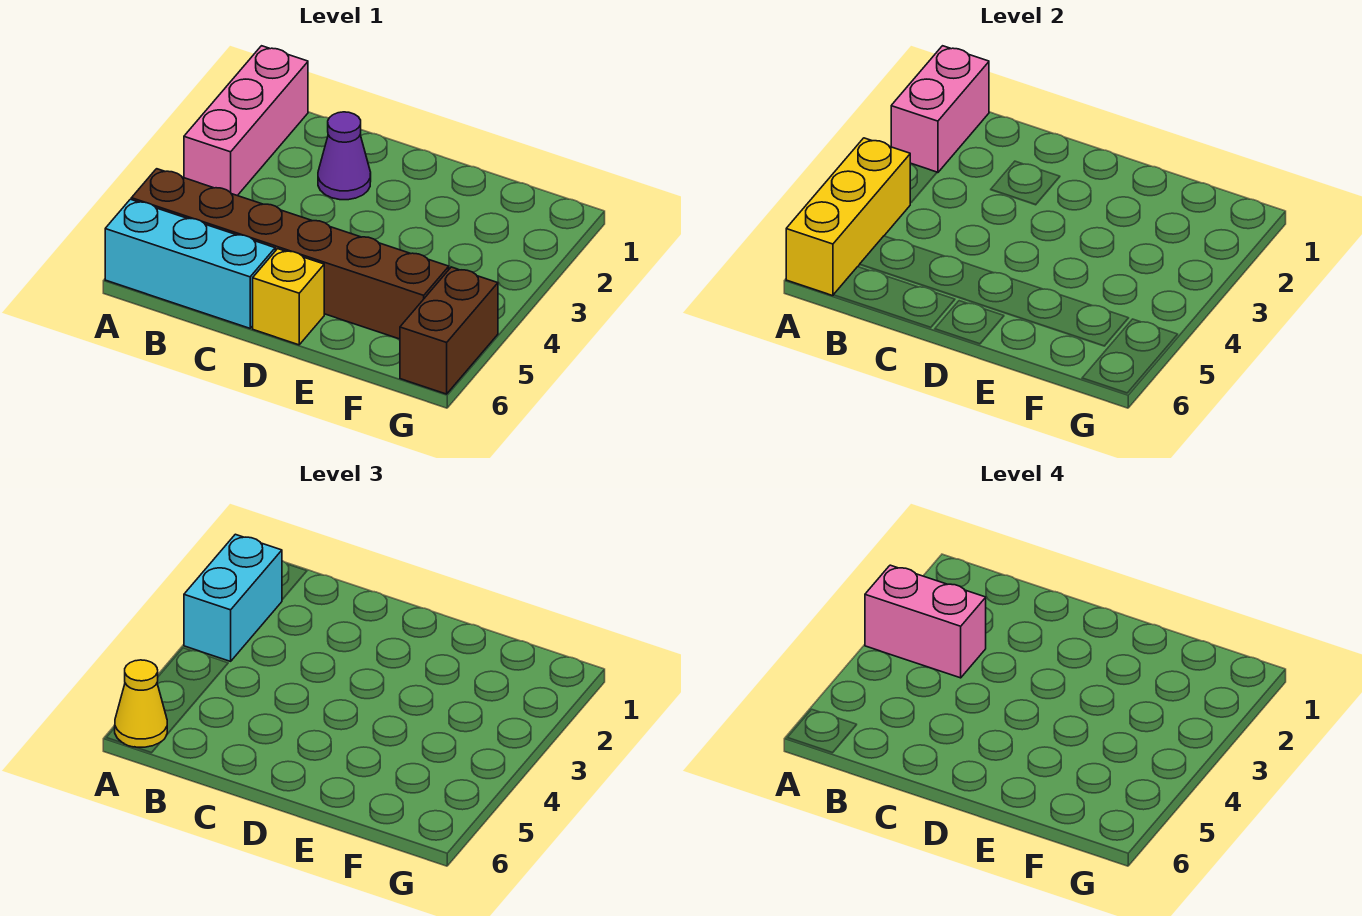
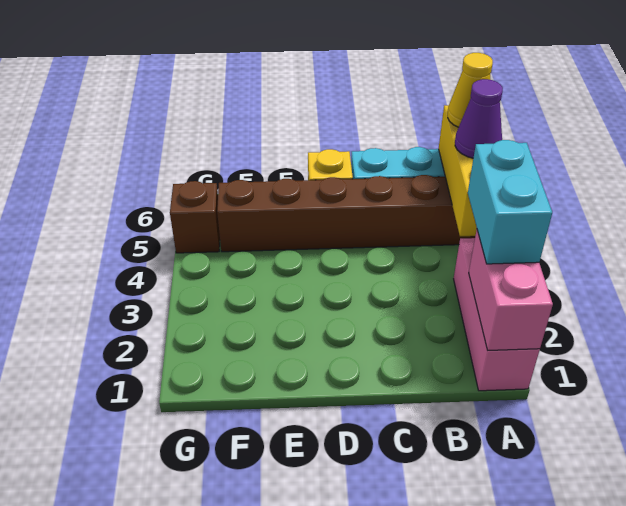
pink brick A3:B3 level 4 -> none
purple cone C2 level 1 -> purple cone A5 level 3
brown brick G5:G6 level 1 -> brown brick G5 level 1

